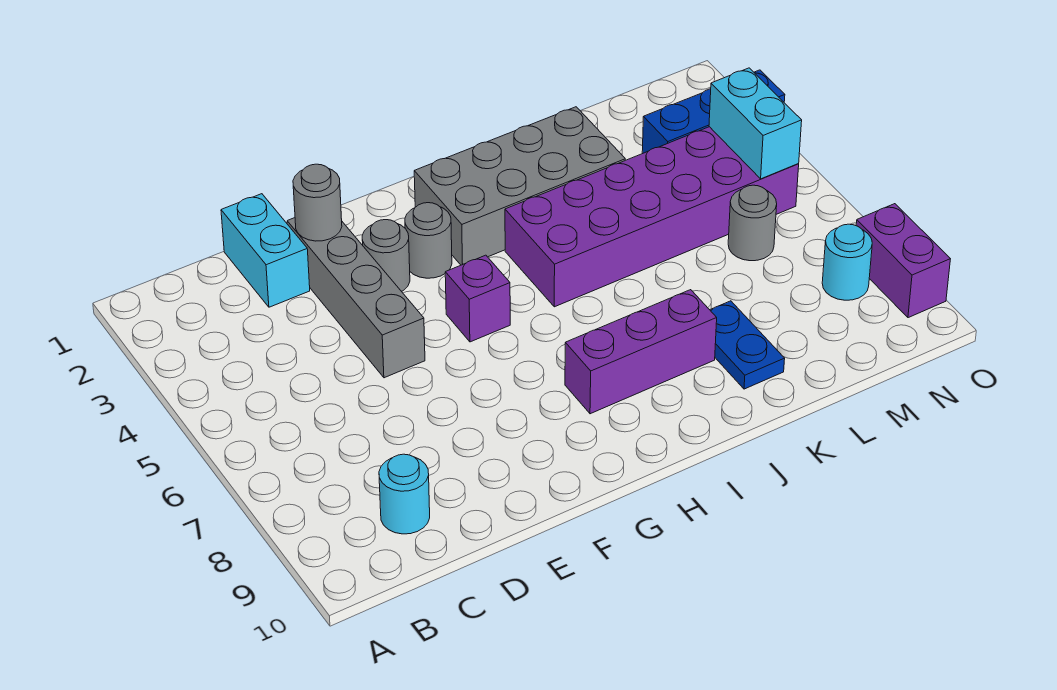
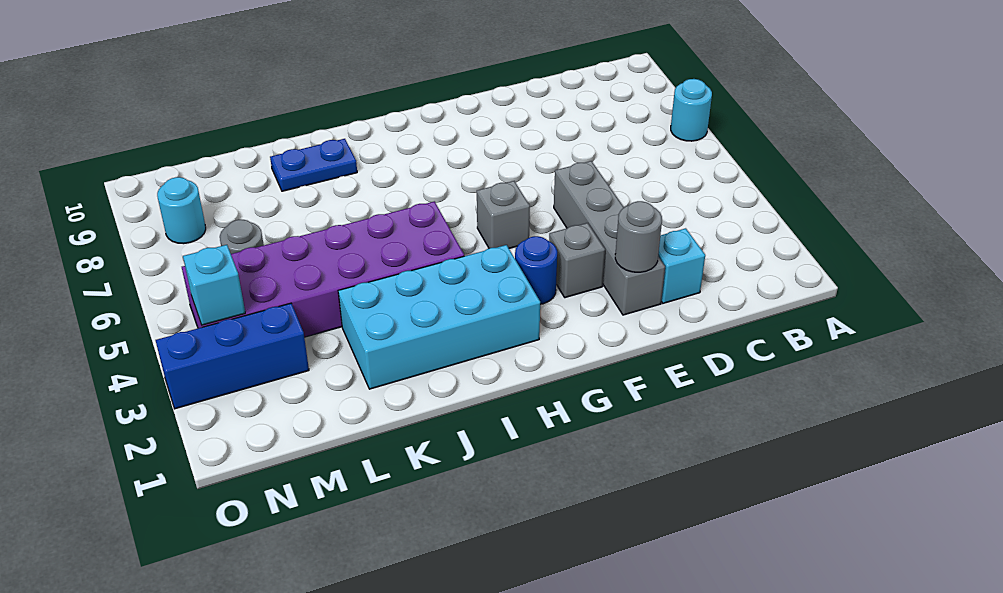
cyan round brick C9 level 1 -> cyan round brick A7 level 1
cyan brick D1:D2 level 1 -> cyan brick D2 level 1
grey round brick F3 level 1 -> grey brick F3 level 1
grey round brick G3 level 1 -> blue round brick G3 level 1
purple brick G5 level 1 -> grey brick G5 level 1
grey brick H2:K3 level 1 -> cyan brick H2:K3 level 1
purple brick H8:J8 level 1 -> none
blue plate K8:K9 level 1 -> blue plate J9:K9 level 1
cyan brick N4:N5 level 2 -> cyan brick N4 level 2
purple brick O8:O9 level 1 -> none

